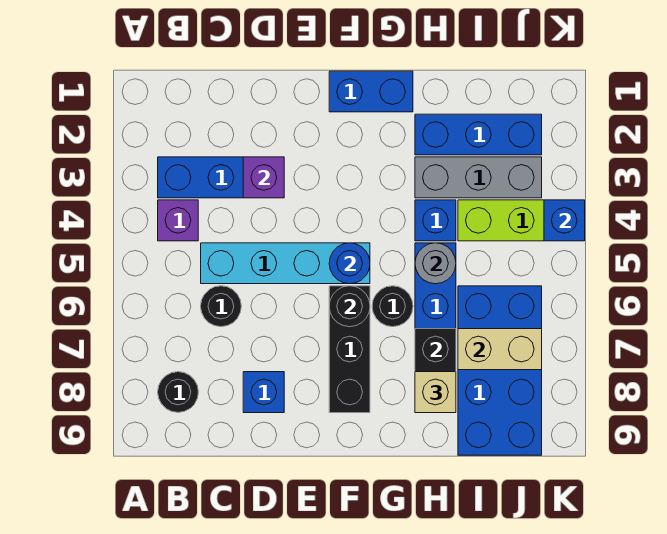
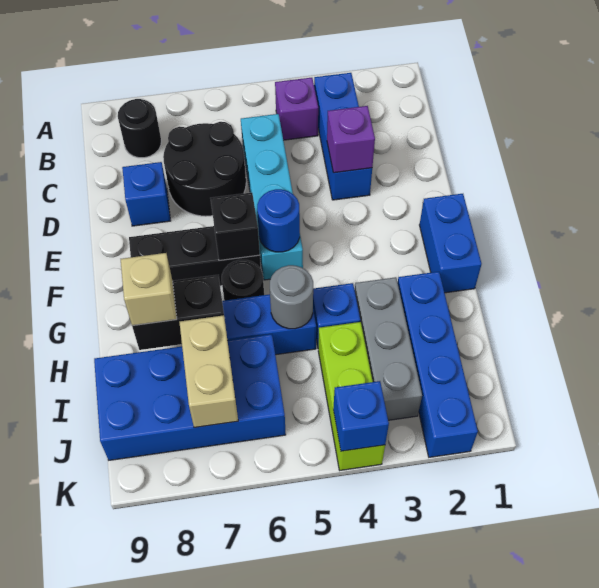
black round brick C6 level 1 -> black round brick C6:D7 level 1
black round brick F6 level 2 -> black brick F6 level 2
blue brick H2:J2 level 1 -> blue brick H2:K2 level 1

